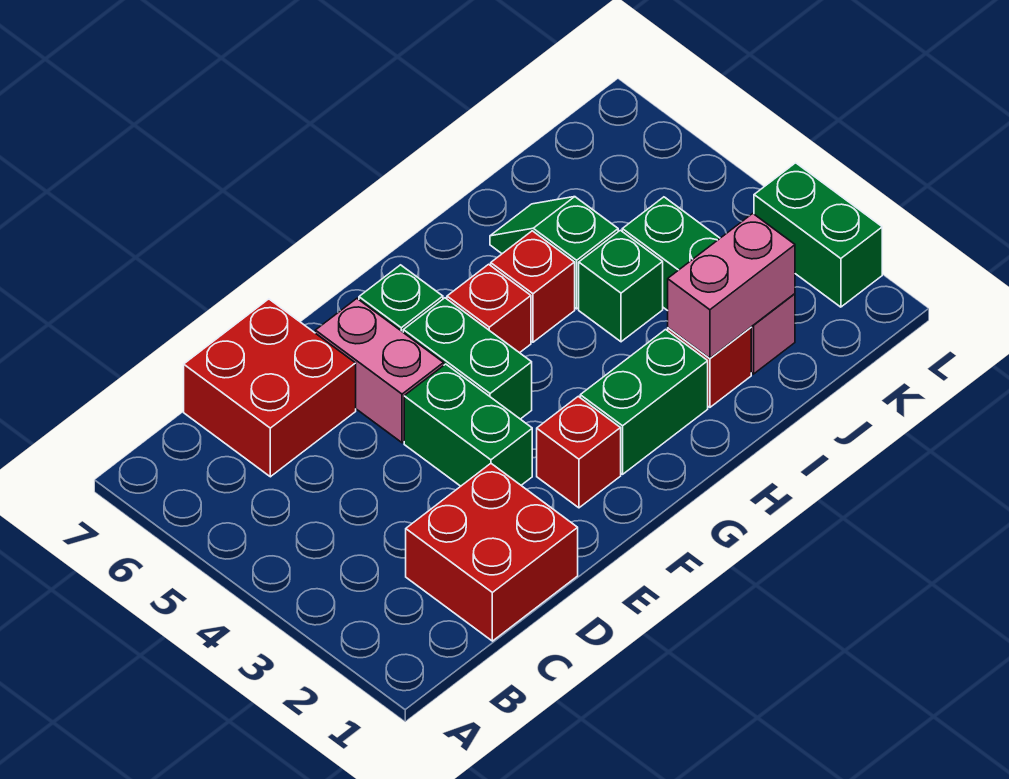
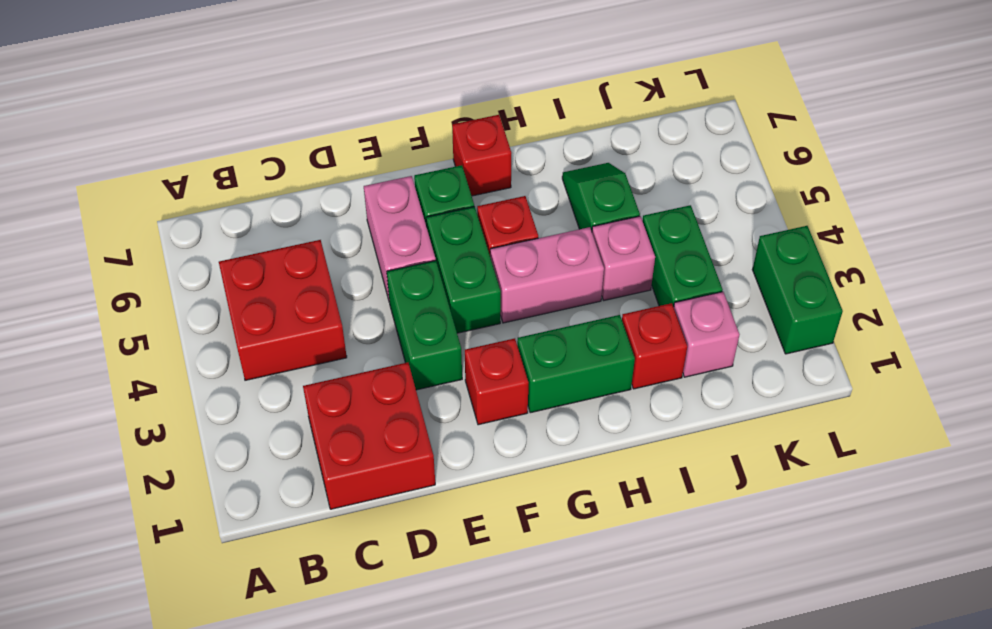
red brick C6:D7 level 1 -> red brick B4:C5 level 1
red brick H5 level 1 -> red brick G7 level 1
pink brick I2:J2 level 2 -> pink brick G4:H4 level 1
green brick I4 level 1 -> pink brick I4 level 1

